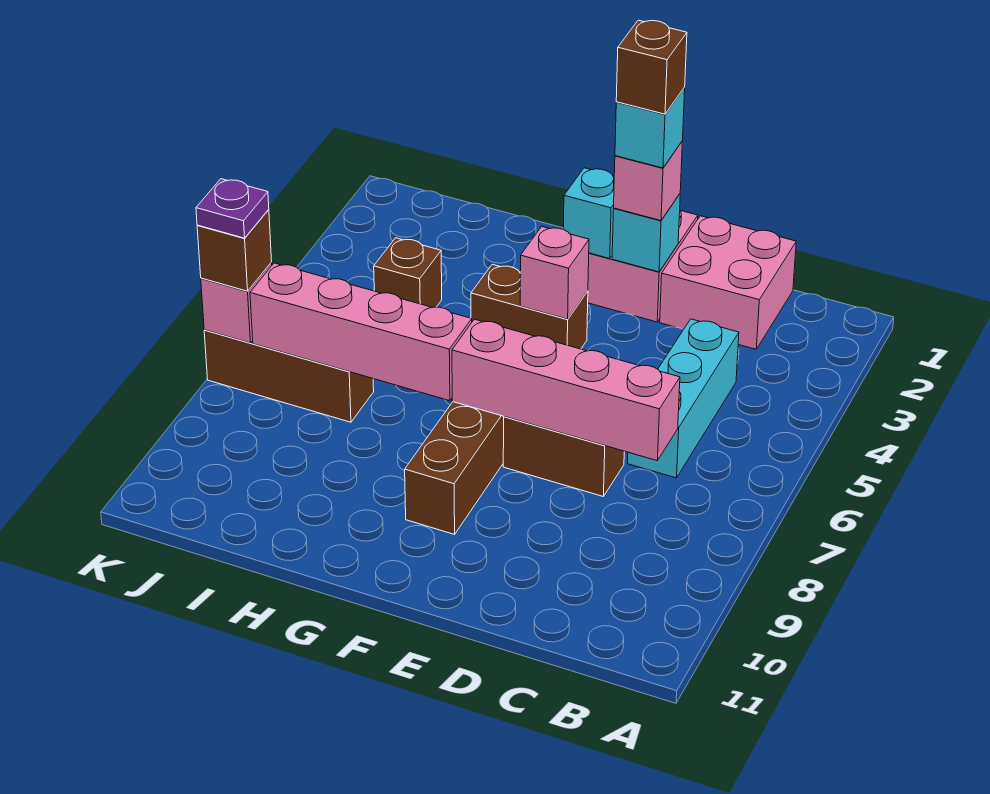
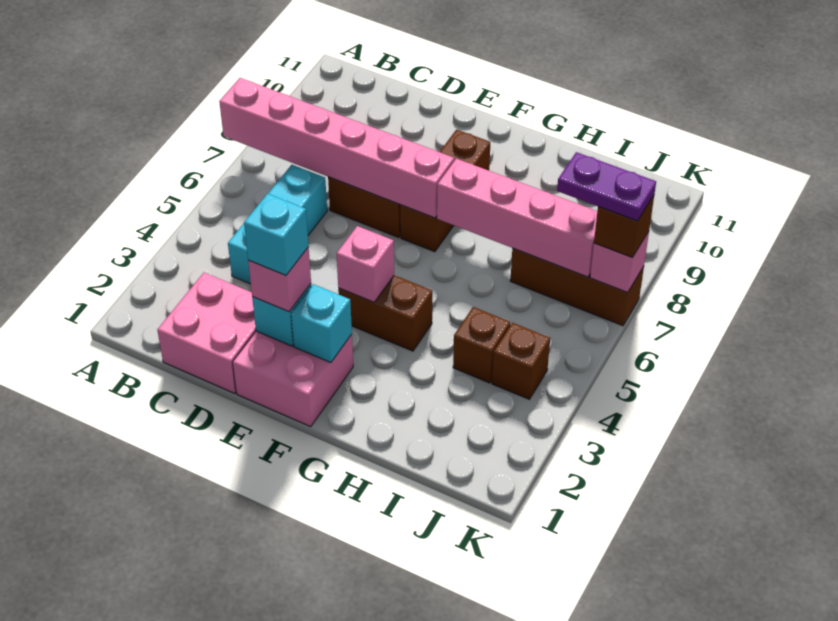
pink brick C7:F7 level 2 -> pink brick A7:F7 level 2
brown brick E2 level 5 -> brown brick J4 level 1
purple plate K7 level 4 -> purple plate J7:K7 level 4

